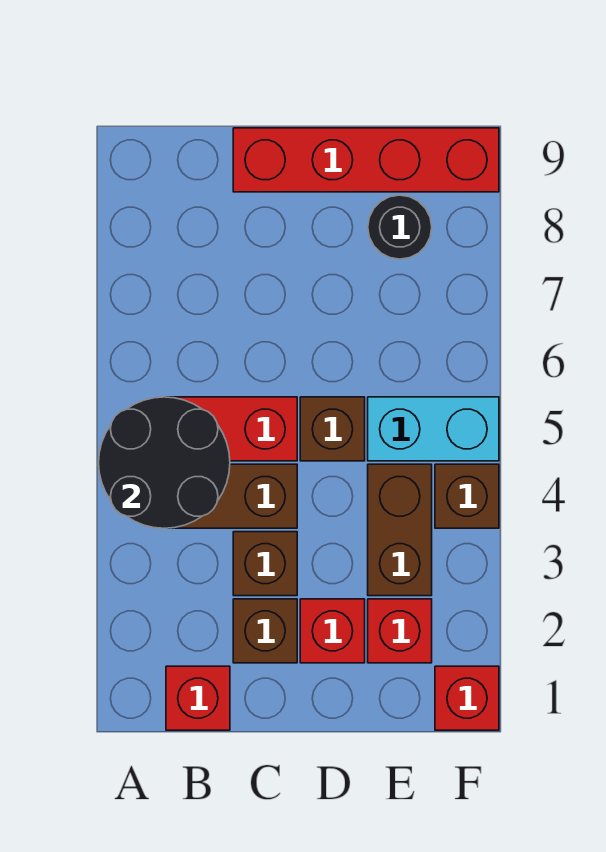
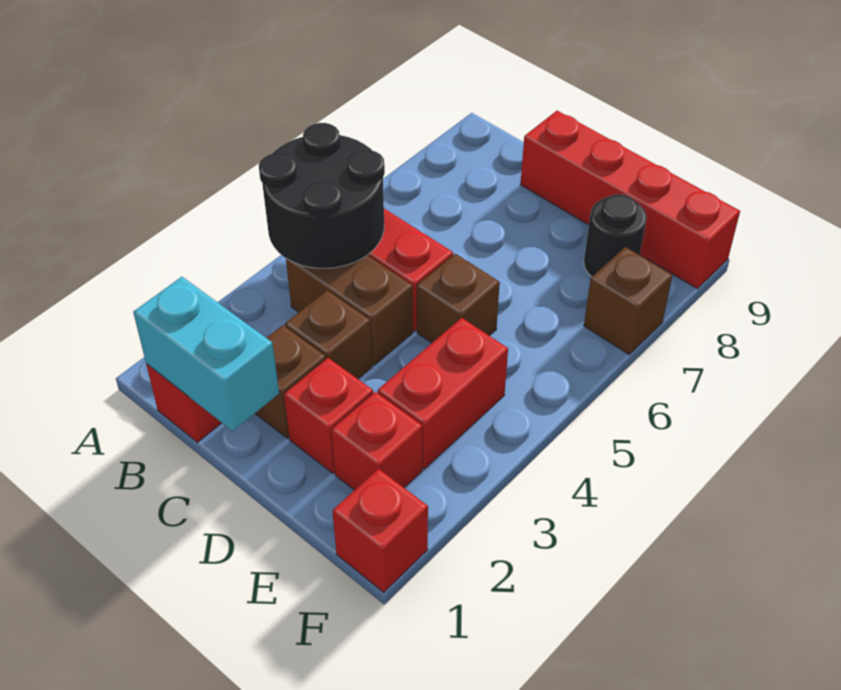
brown brick E3:E4 level 1 -> red brick E3:E4 level 1
cyan brick E5:F5 level 1 -> cyan brick B1:C1 level 2
brown brick F4 level 1 -> brown brick F7 level 1

